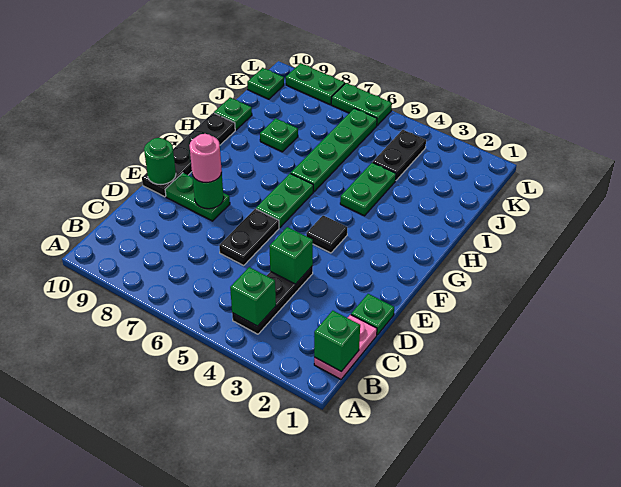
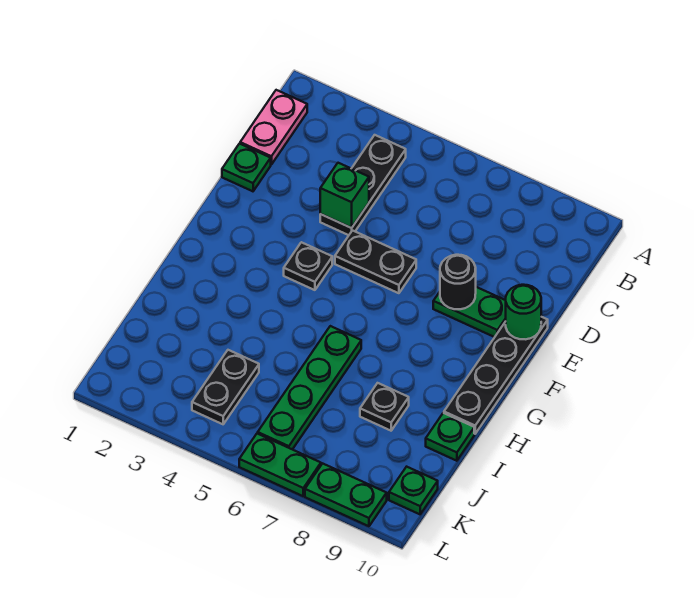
green brick B1 level 2 -> none
green brick B4 level 2 -> none
black plate D6:E6 level 1 -> black plate E5:E6 level 1
green round brick E8 level 2 -> black round brick E8 level 2
pink round brick E8 level 3 -> none
black tile F4 level 1 -> black plate F4 level 1
green plate F6:G6 level 1 -> none
green plate H4:I4 level 1 -> none
green plate I8 level 1 -> black plate I8 level 1

